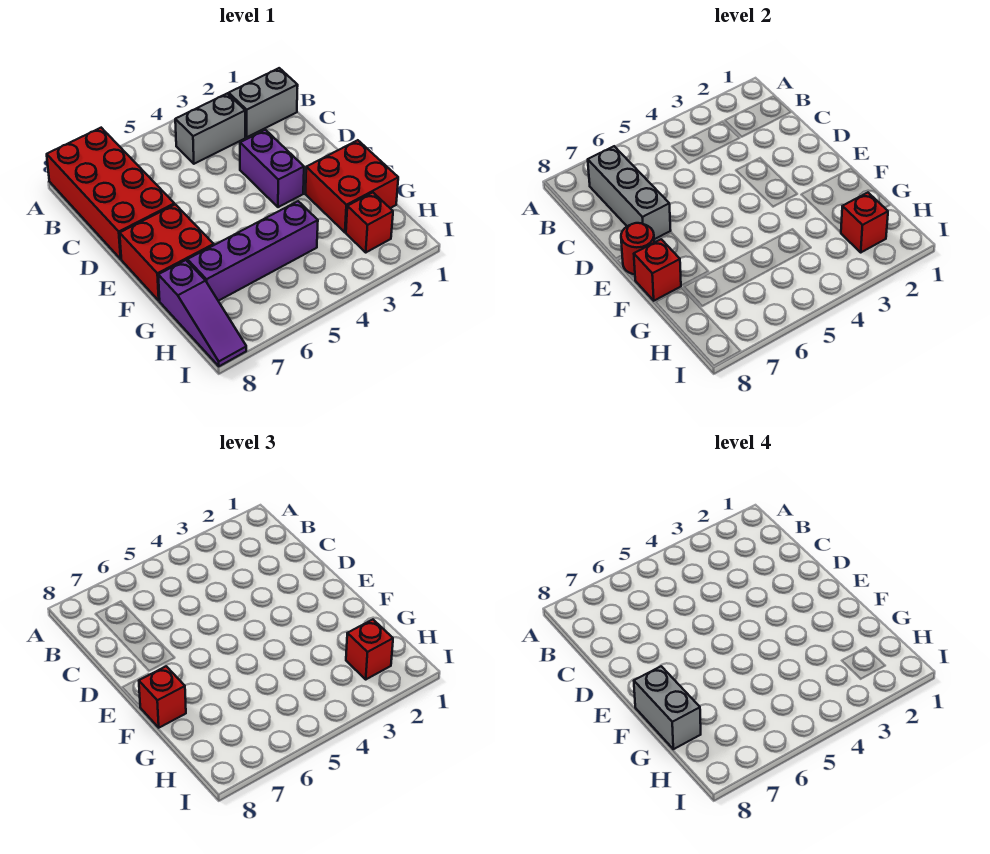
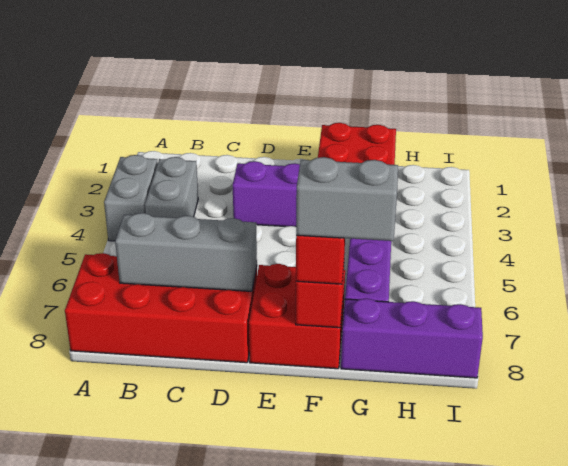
grey brick B1:B2 level 1 -> grey brick A3:A4 level 1
red round brick E8 level 2 -> none
purple slope G8:I8 level 1 top G -> purple brick G8:I8 level 1
red brick H2 level 1 -> none
red brick H2 level 2 -> none
red brick H2 level 3 -> none

